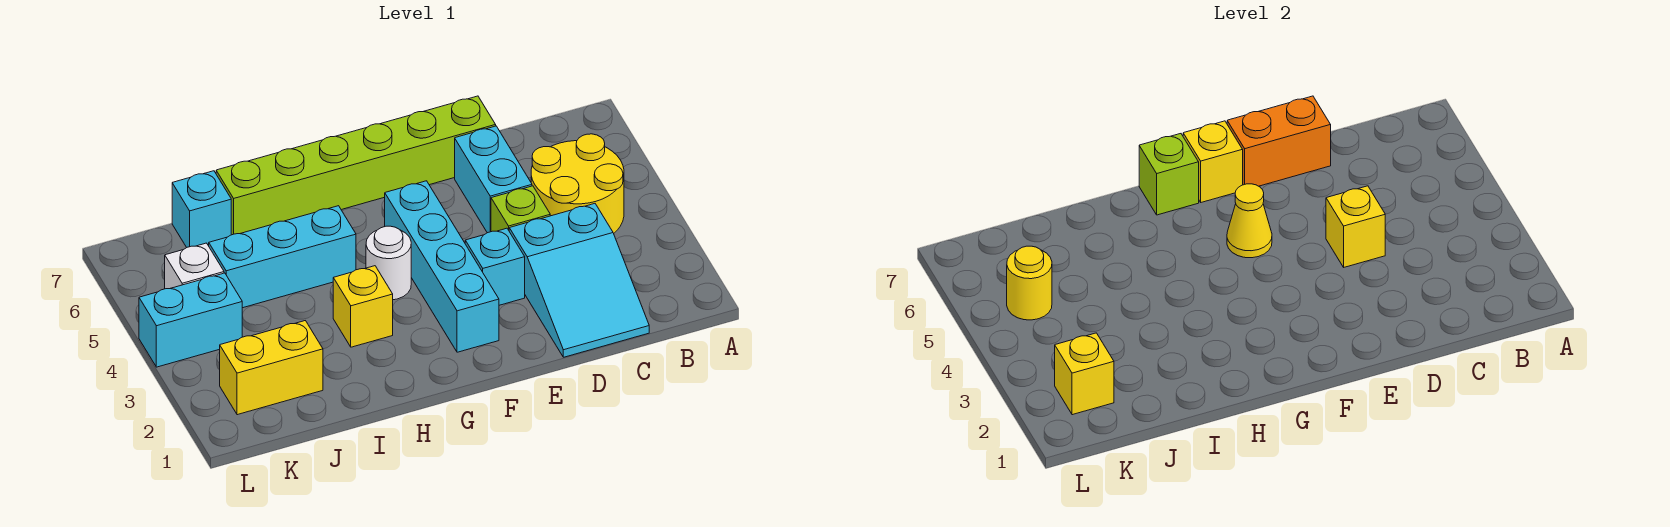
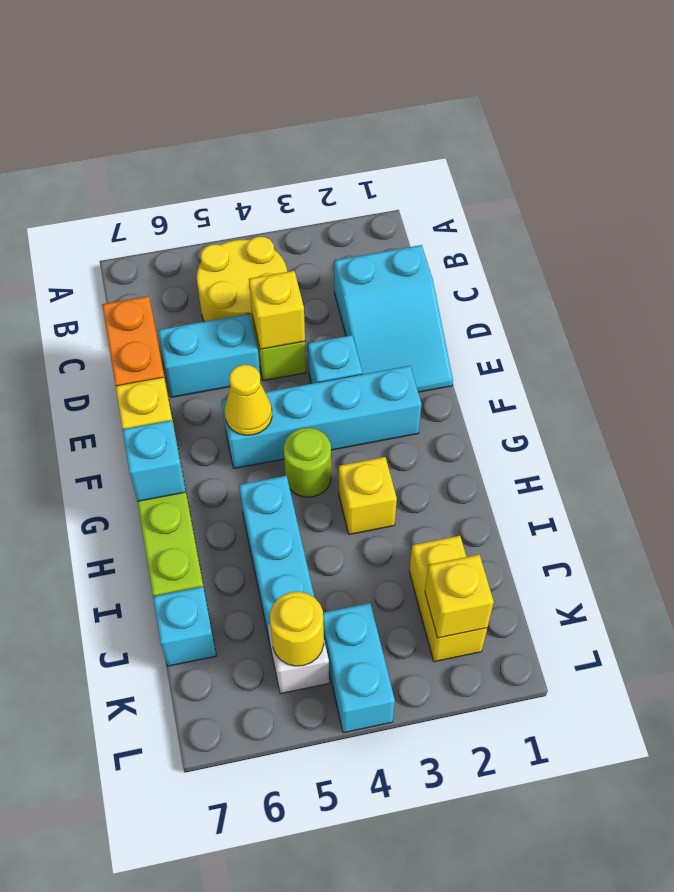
cyan slope C1:D3 level 1 top 3 -> cyan slope C1:E2 level 1 top C
white round brick G4 level 1 -> lime round brick G4 level 1
lime brick G7 level 2 -> cyan brick G7 level 2

